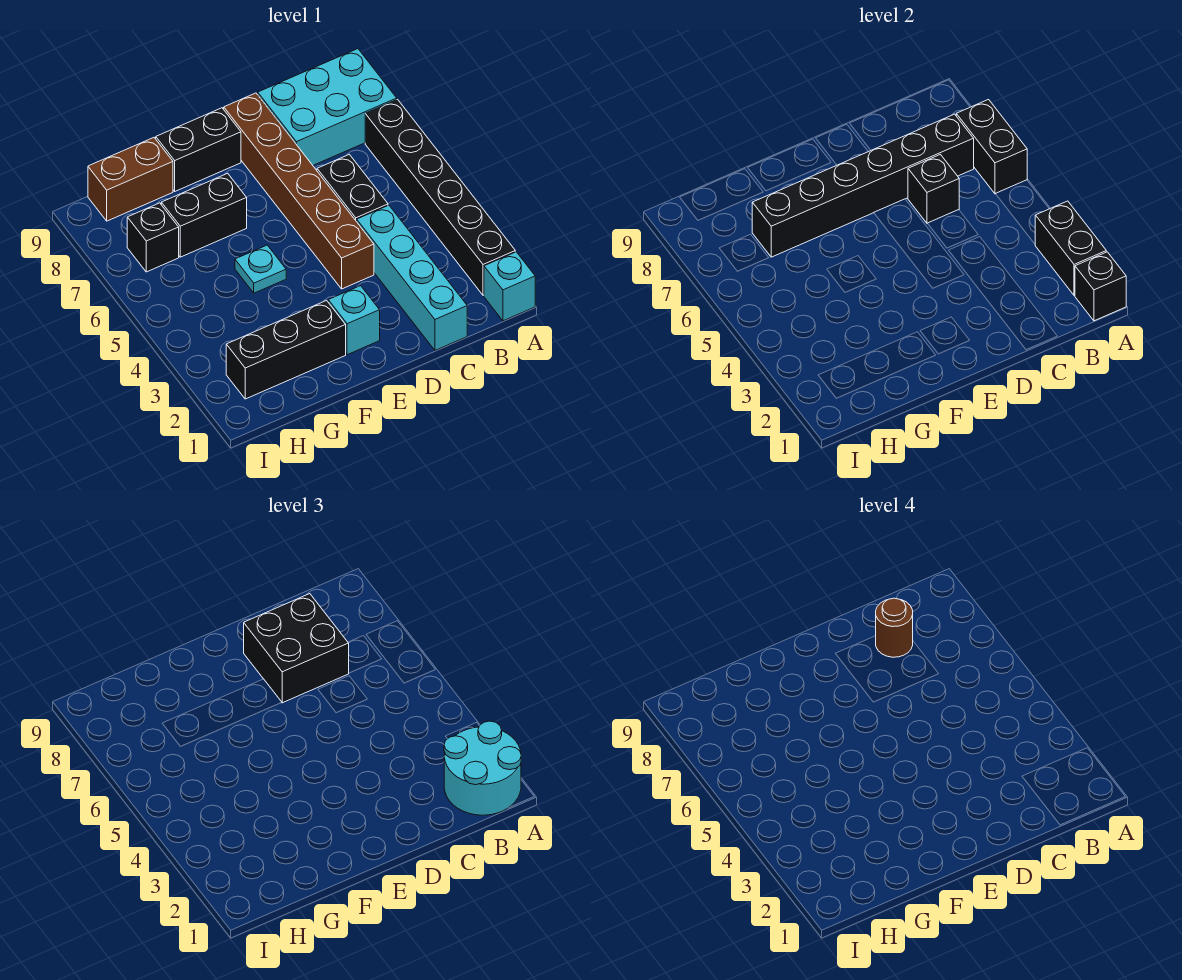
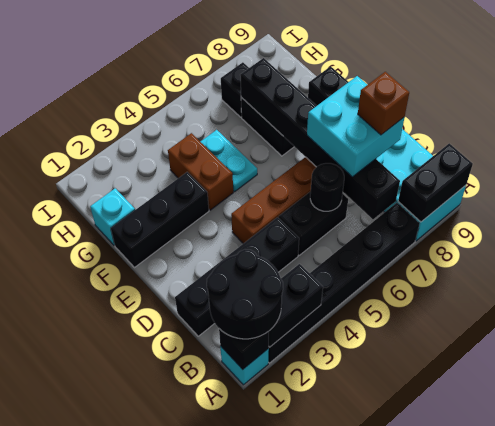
cyan round brick A1:B2 level 3 -> black round brick A1:B2 level 3
black brick A6:A7 level 2 -> black brick A8:A9 level 2
cyan brick C1:C4 level 1 -> black brick C1:C4 level 1
black brick C6 level 2 -> black round brick C6 level 2
black brick C7:D8 level 3 -> cyan brick C7:D8 level 3
brown round brick C8 level 4 -> brown brick C8 level 4
cyan brick E2 level 1 -> cyan brick G1 level 1
black brick F2:H2 level 1 -> black brick F1:F3 level 1
cyan plate F5 level 1 -> cyan plate F5:G5 level 1
brown brick G9:H9 level 1 -> brown brick F4:G4 level 1

